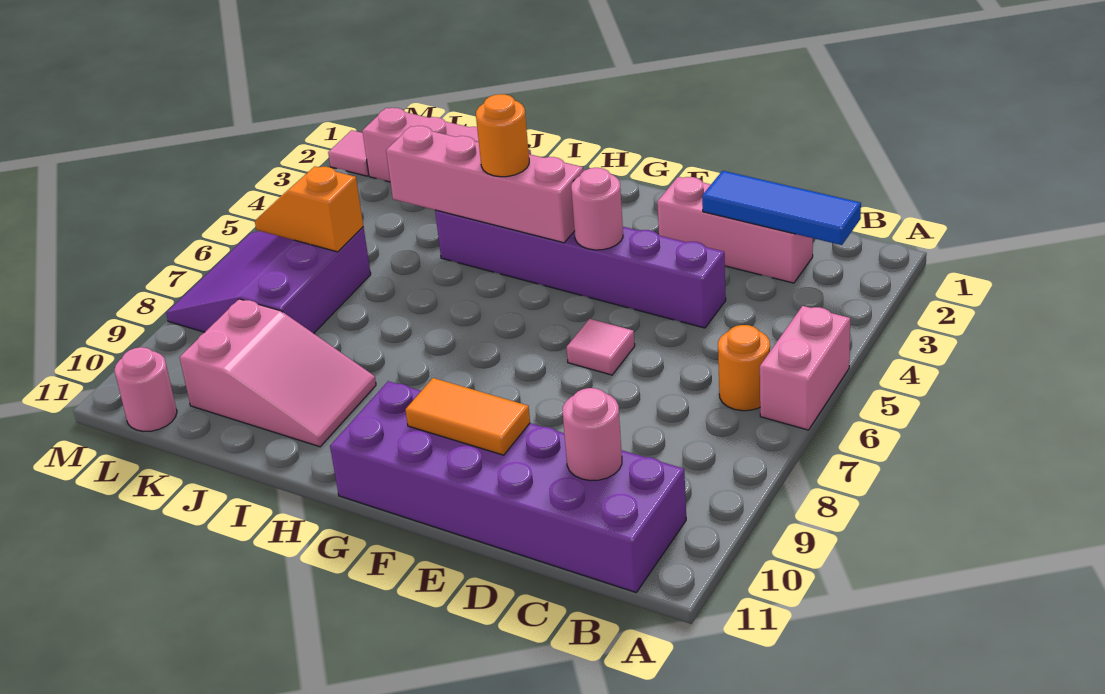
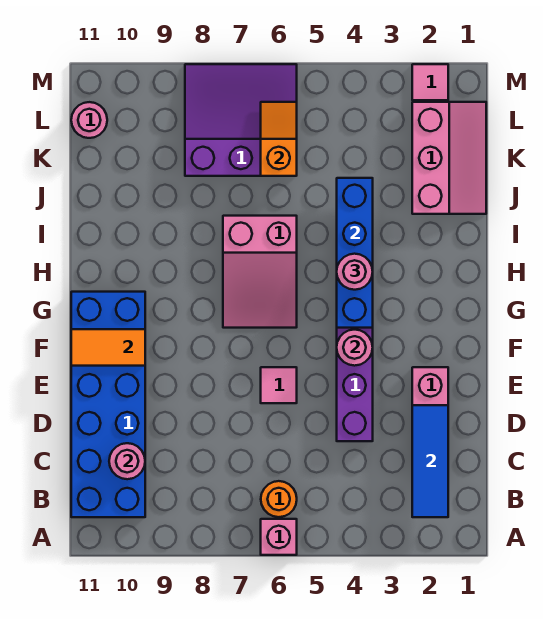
pink brick A5:A6 level 1 -> pink brick A6 level 1
purple brick B10:G11 level 1 -> blue brick B10:G11 level 1
orange tile E10:F10 level 2 -> orange tile F10:F11 level 2
pink brick G4:J4 level 2 -> blue brick G4:J4 level 2
orange round brick H4 level 3 -> pink round brick H4 level 3
pink slope I9:K10 level 1 top K -> pink slope G6:I7 level 1 top I

